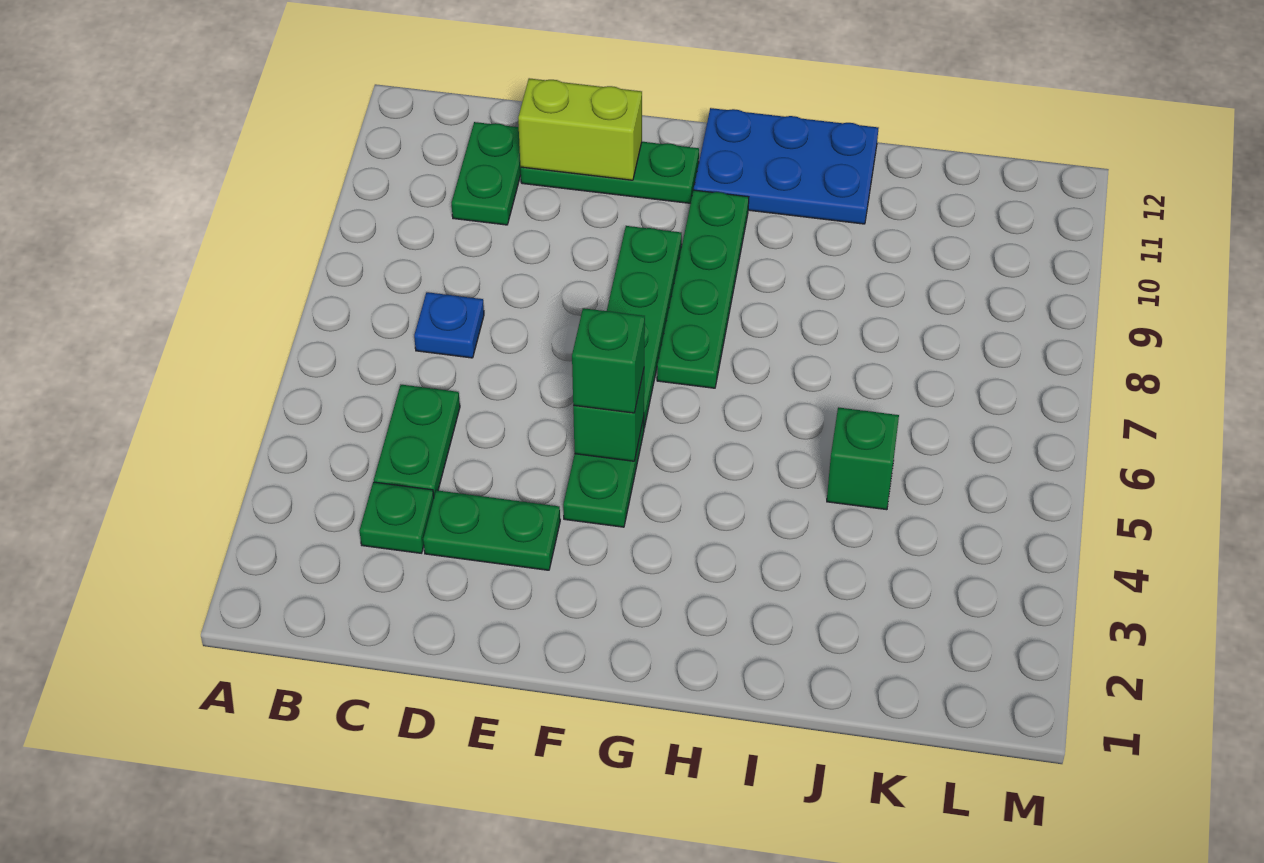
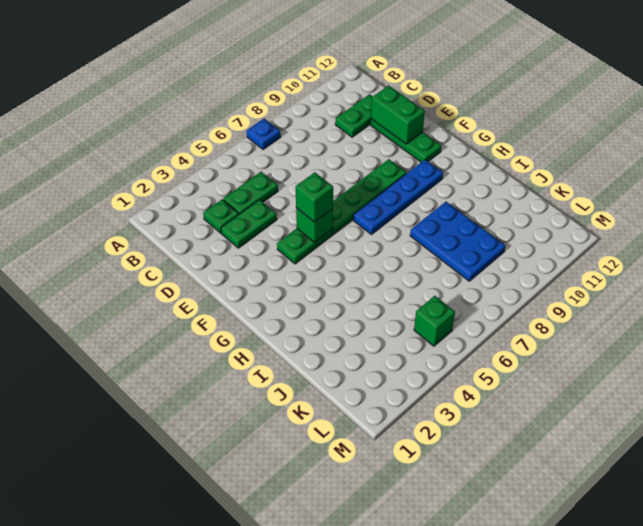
blue plate C7 level 1 -> blue plate A7 level 1
green plate D3:E3 level 1 -> green plate D3:D4 level 1
lime brick D11:E11 level 2 -> green brick D11:E11 level 2
green plate G7:G10 level 1 -> blue plate G7:G10 level 1
blue plate G11:I12 level 1 -> blue plate I8:K9 level 1
green brick J5 level 1 -> green brick L5 level 1

